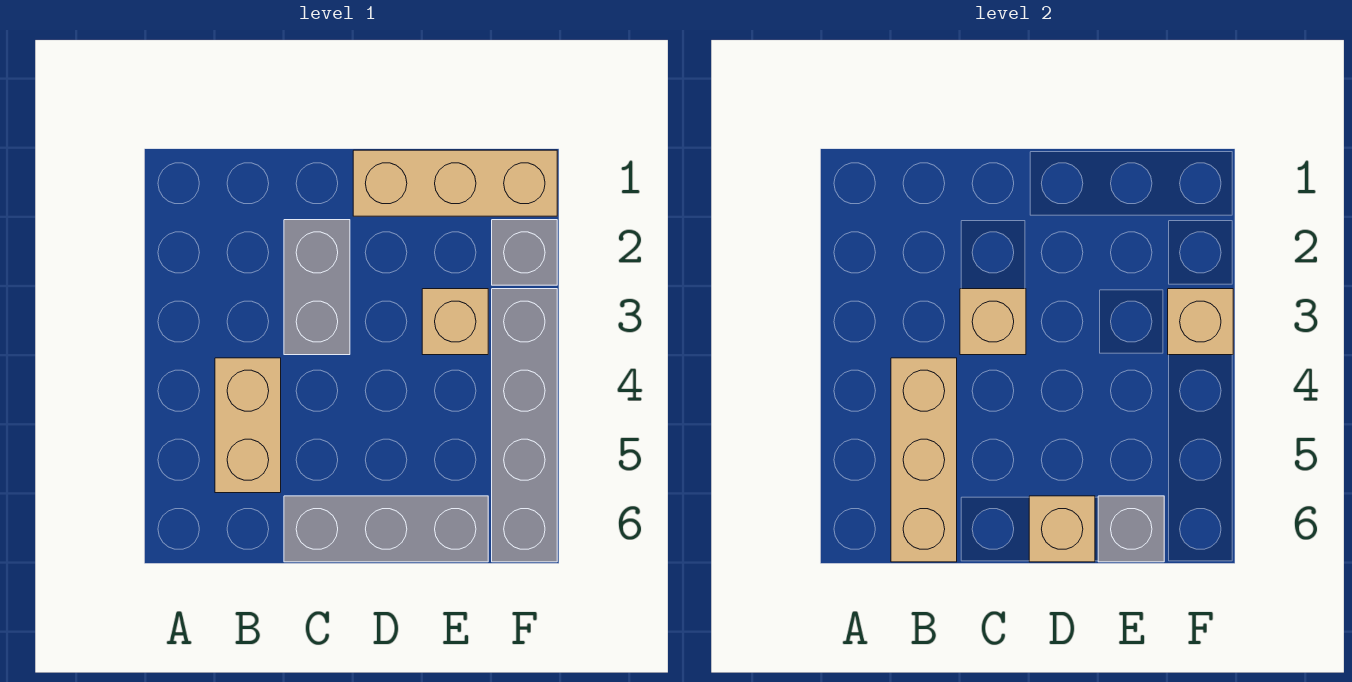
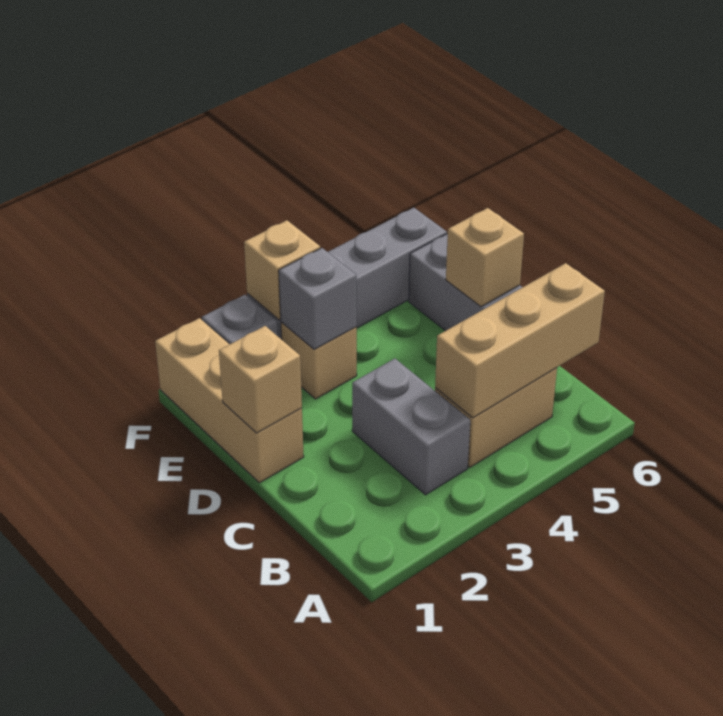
grey brick C2:C3 level 1 -> grey brick B3:C3 level 1
tan brick C3 level 2 -> tan brick D1 level 2
grey brick E6 level 2 -> grey brick E3 level 2

